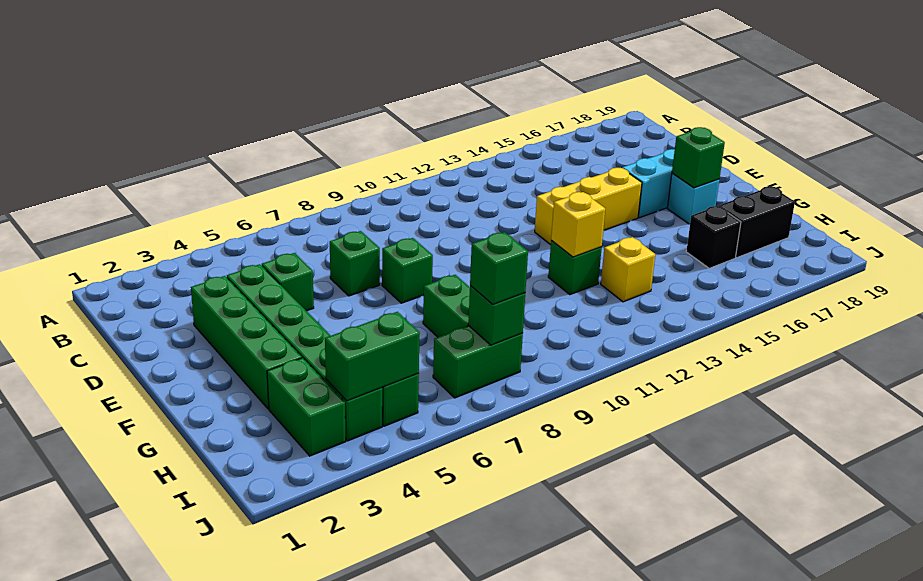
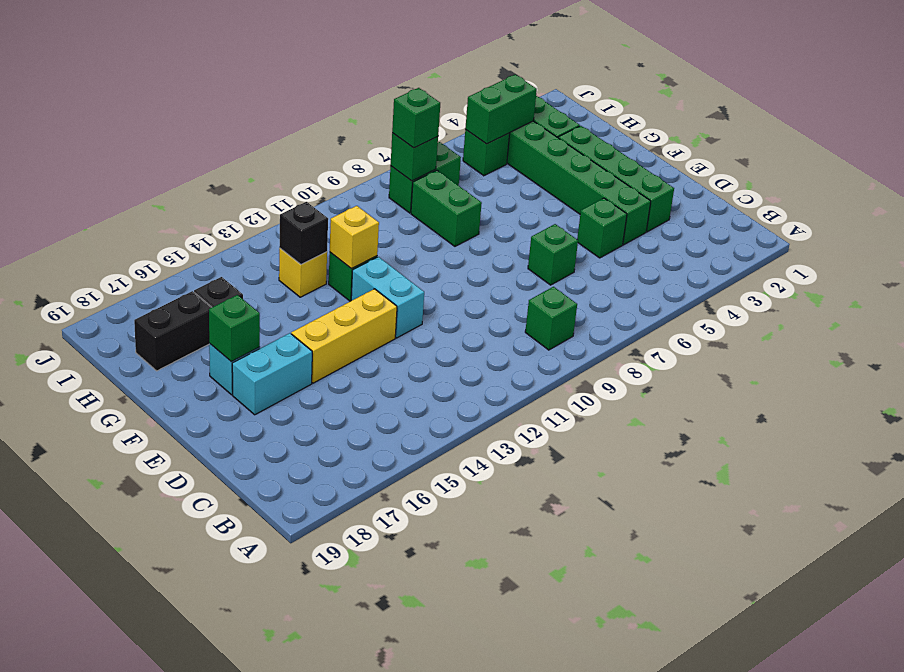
green brick E8 level 1 -> green brick B9 level 1
none -> cyan brick E12:F12 level 1
none -> black brick H13 level 2

